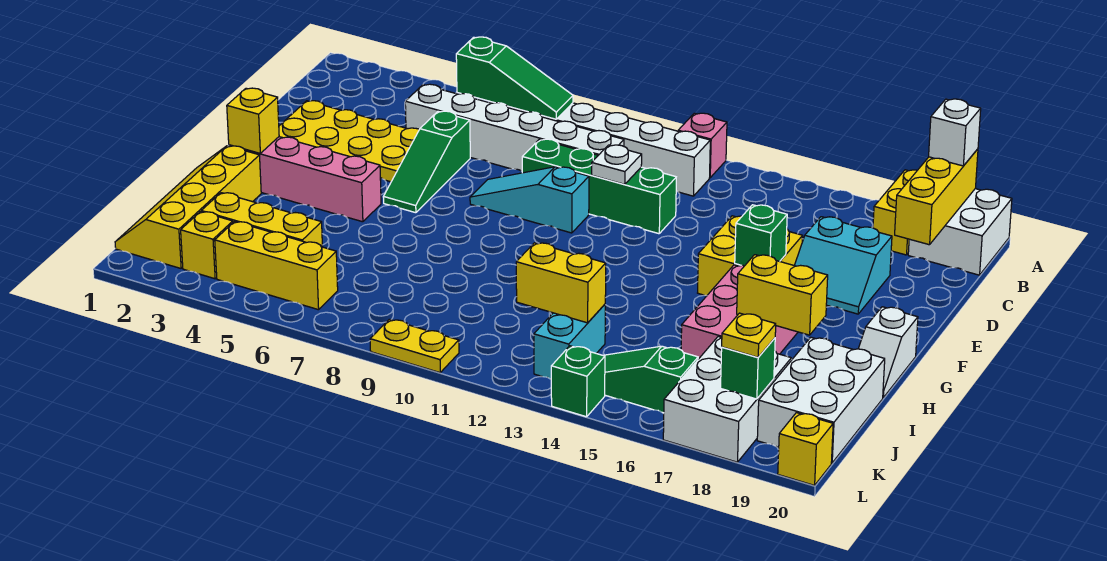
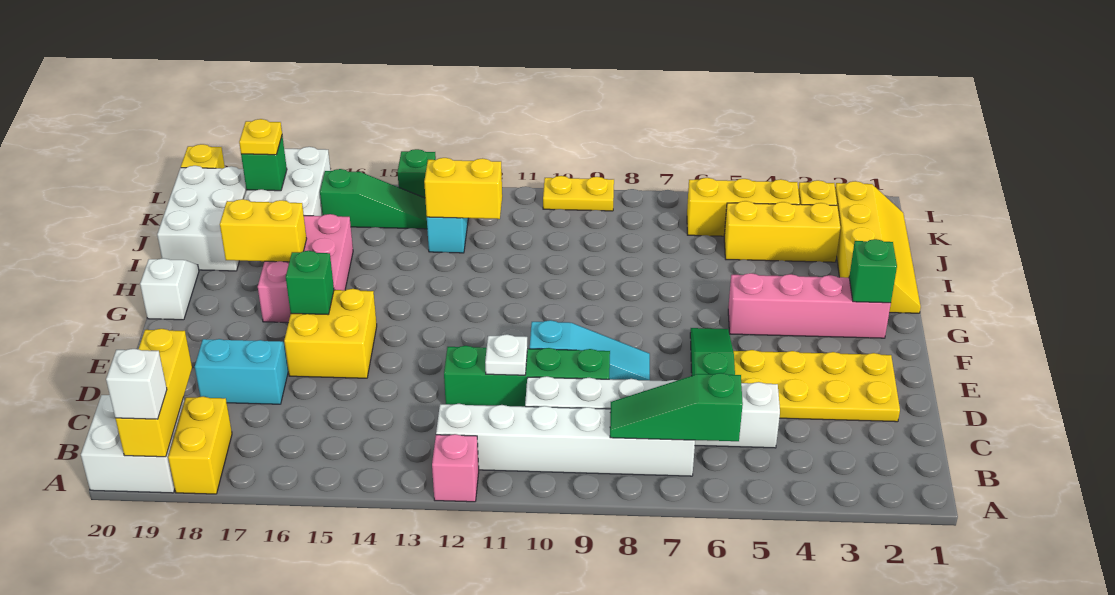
yellow brick G2 level 2 -> green brick G2 level 2

